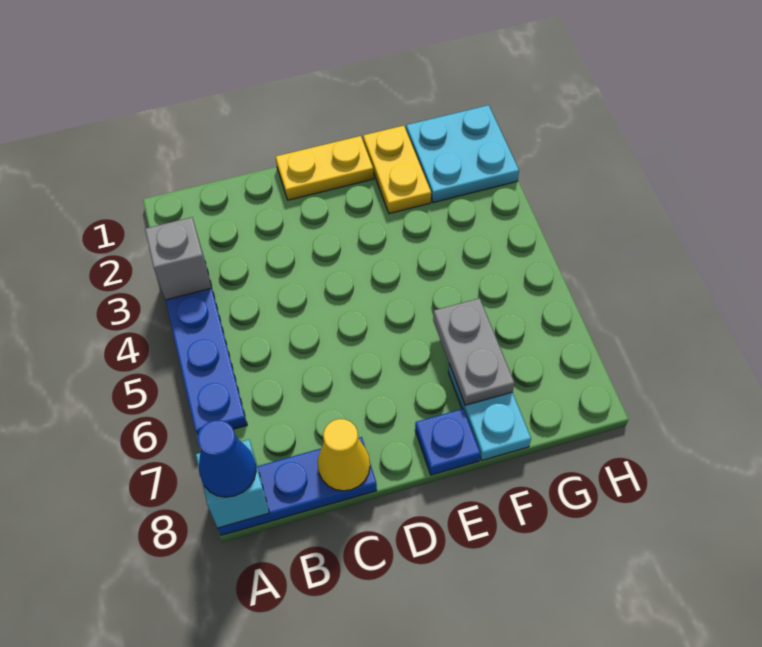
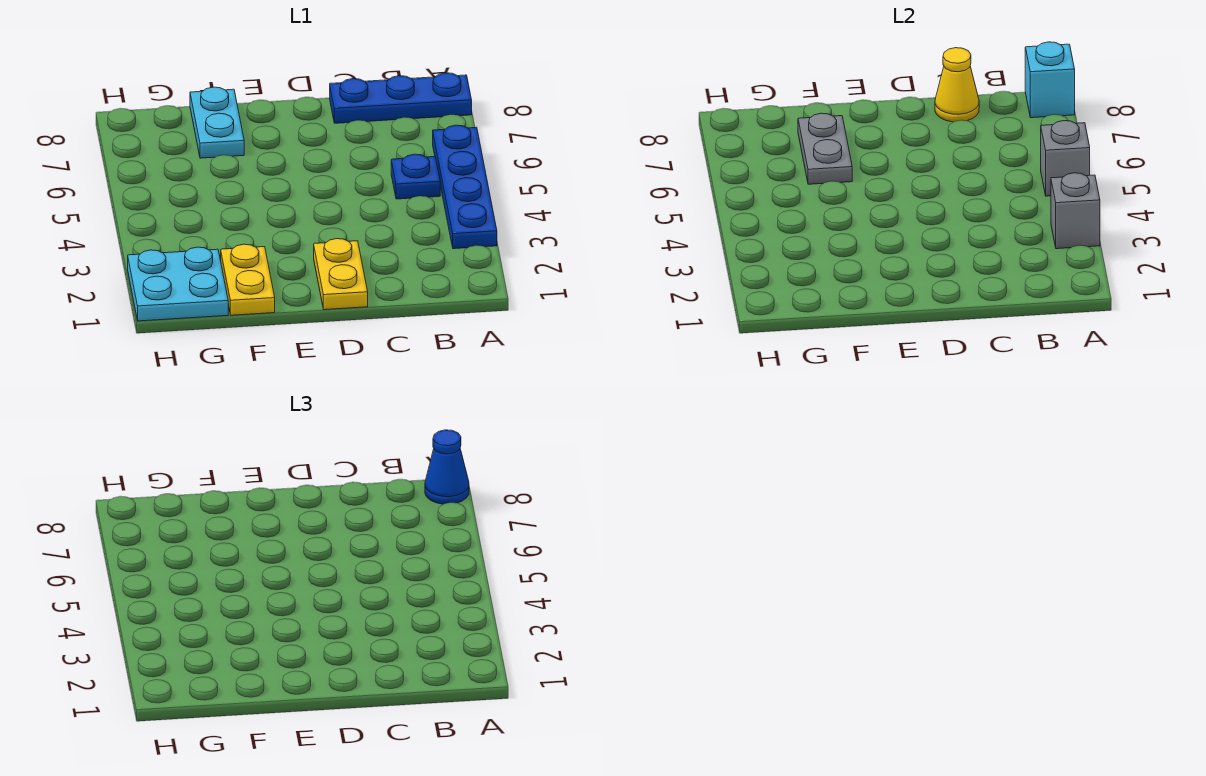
none -> grey brick A5 level 2
yellow plate D1:E1 level 1 -> yellow plate D1:D2 level 1
blue plate E8 level 1 -> blue plate B5 level 1

